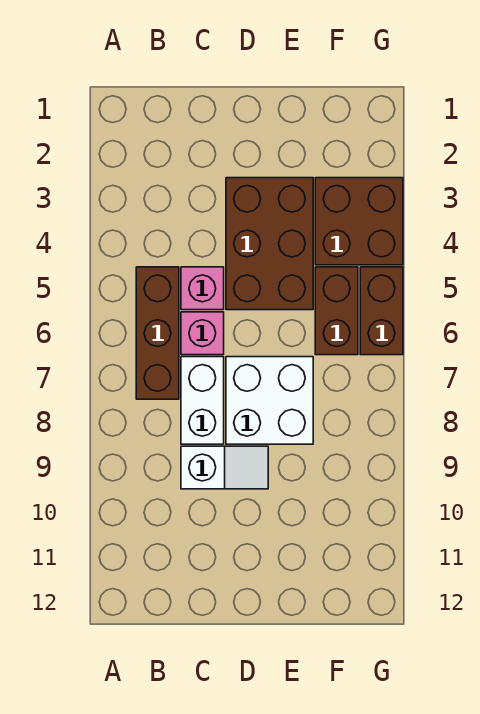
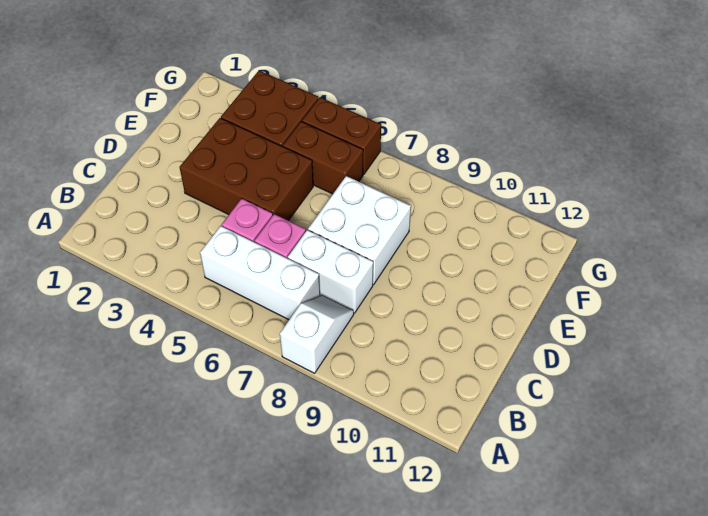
brown brick B5:B7 level 1 -> white brick B5:B7 level 1
white slope C9:D9 level 1 top C -> white slope A8:B8 level 1 top A

